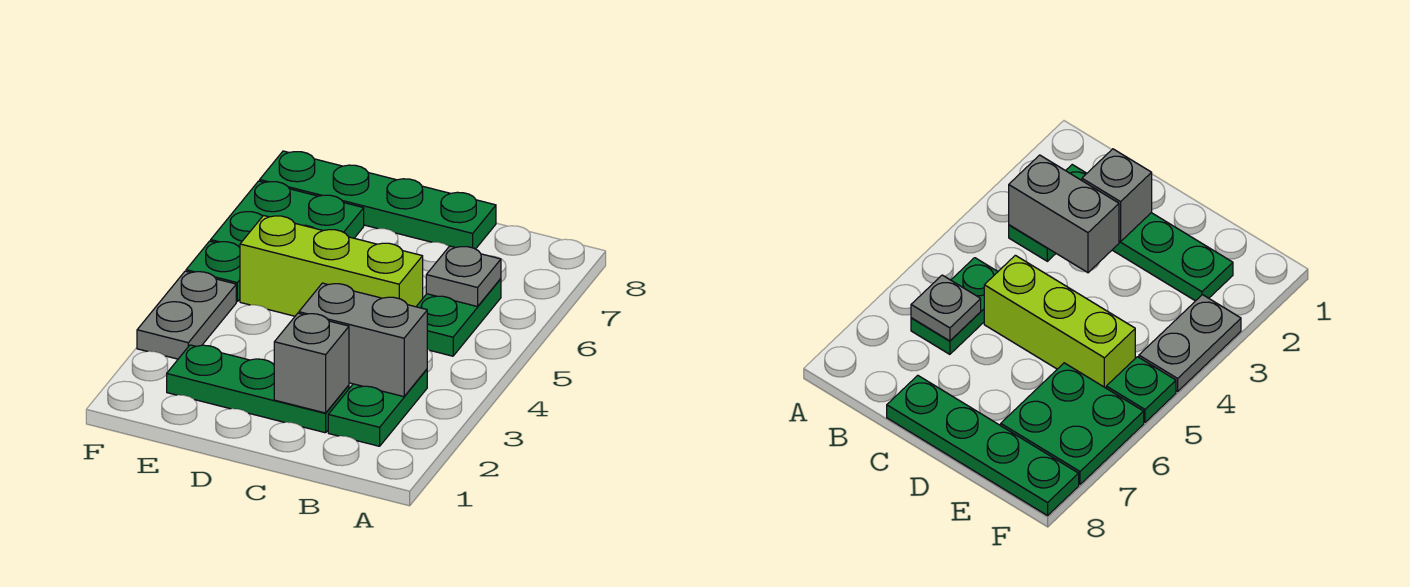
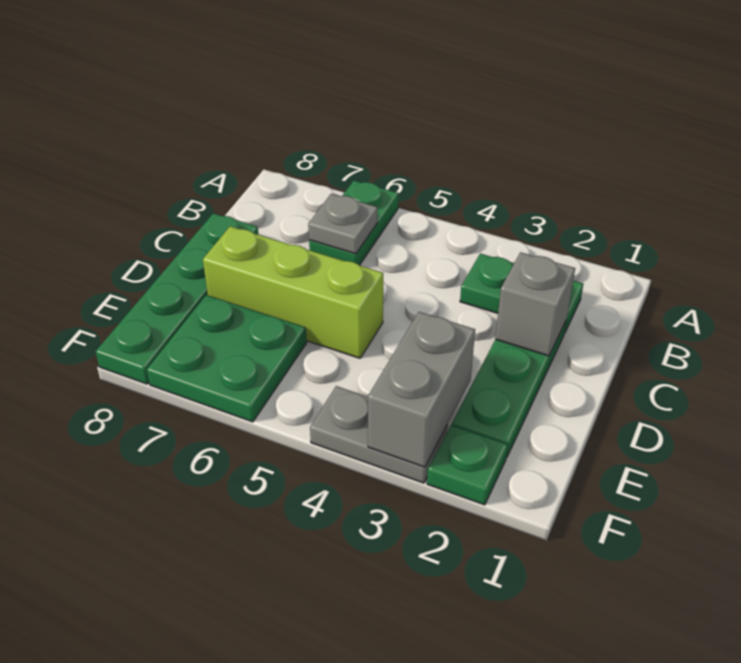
grey brick B3:C3 level 2 -> grey brick E3:F3 level 2
green plate B5:B6 level 1 -> green plate A6:B6 level 1
lime brick C5:E5 level 1 -> lime brick D5:D7 level 1
green plate F5 level 1 -> green plate F2 level 1

